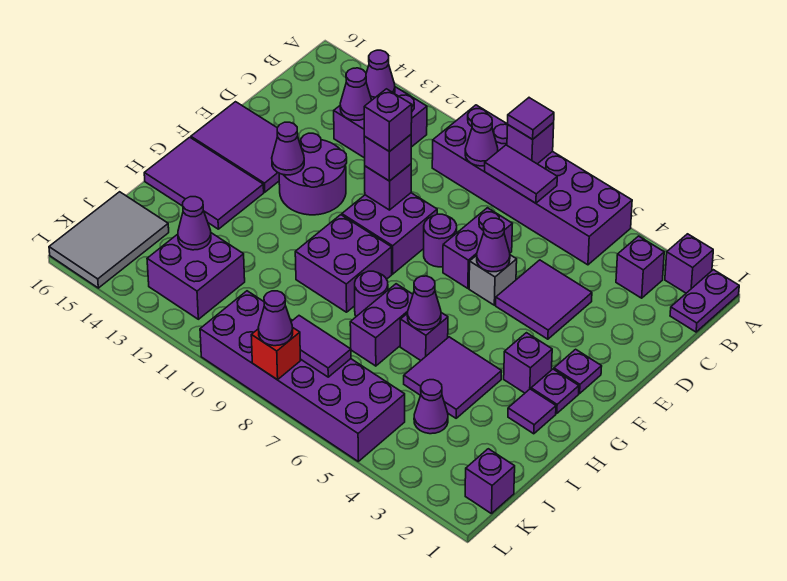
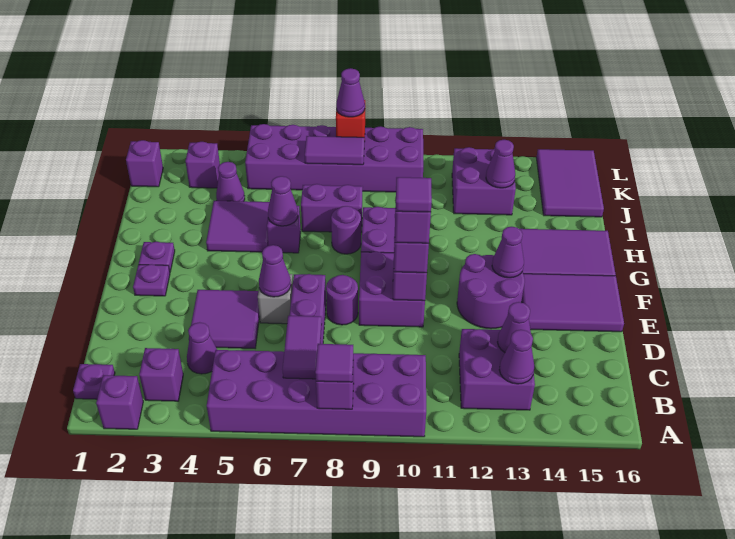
purple plate A1:B1 level 1 -> purple plate B1 level 1
purple tile B7:B8 level 2 -> purple tile B7:C7 level 2
purple cone B9 level 2 -> purple cone C4 level 1
purple brick G3 level 1 -> purple brick K3 level 1
purple tile H2 level 1 -> purple tile E10 level 5
purple brick H7:I7 level 1 -> purple brick I7:I8 level 1
grey tile J15:L16 level 1 -> purple tile J15:L16 level 1

